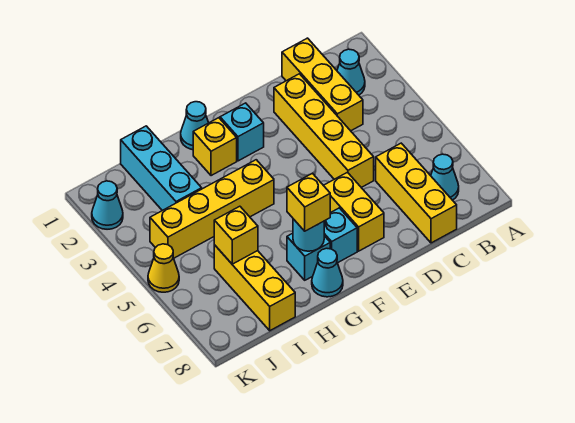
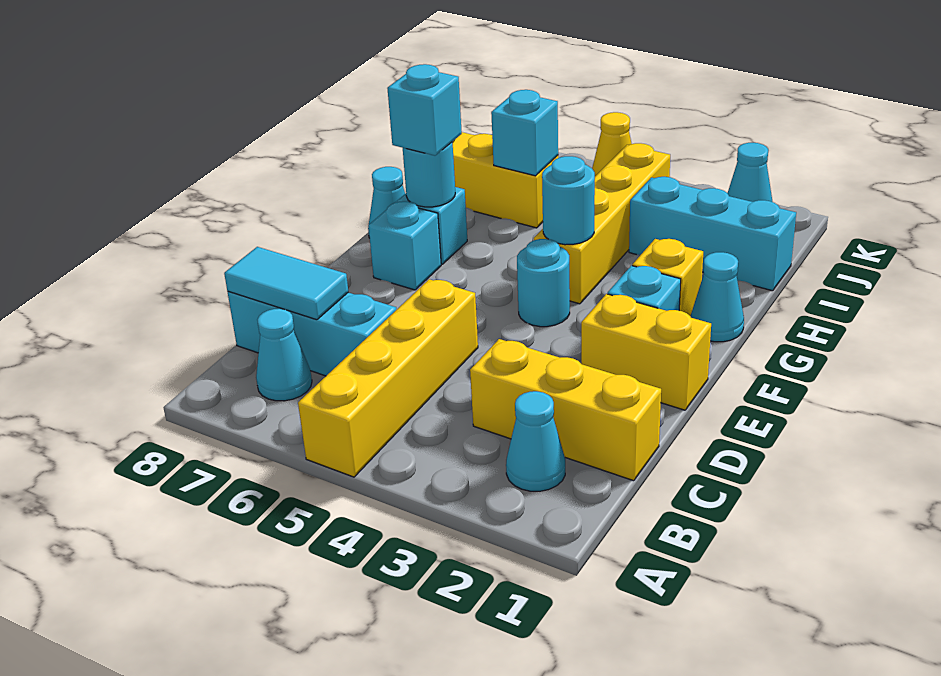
yellow brick C6:C8 level 1 -> cyan brick C6:C8 level 1
none -> cyan tile C7:C8 level 2
yellow brick D2:D5 level 1 -> yellow brick A5:D5 level 1
yellow brick E6:E7 level 1 -> yellow brick E1:E2 level 1
none -> cyan round brick F4 level 1
none -> cyan round brick G4 level 2
yellow brick G7 level 3 -> cyan brick G7 level 3
yellow brick I6 level 2 -> cyan brick I6 level 2

